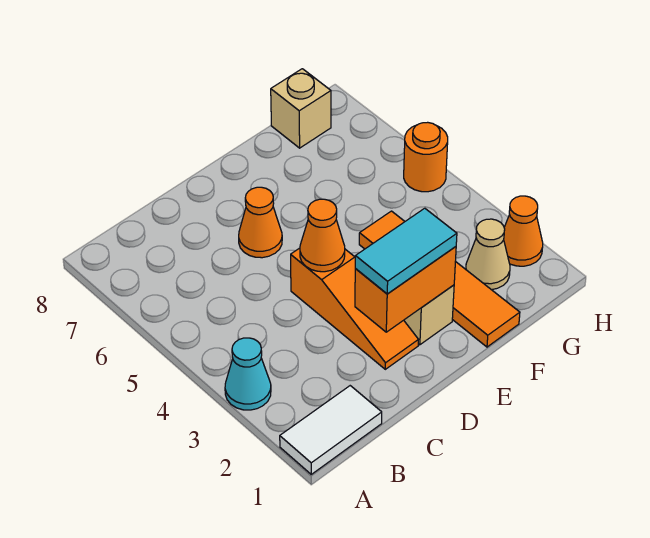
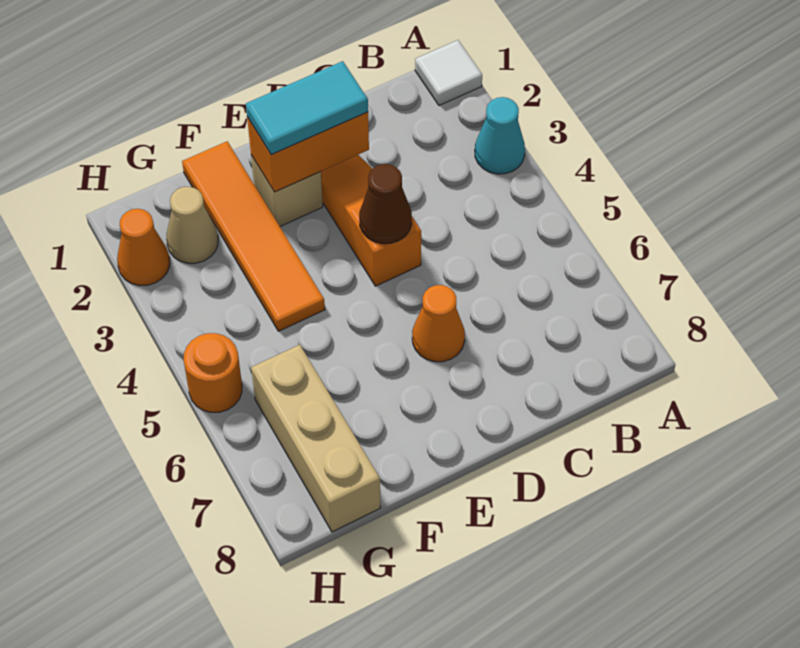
white tile A1:B1 level 1 -> white tile A1 level 1
orange cone D4 level 2 -> brown cone D4 level 2
tan brick G8 level 1 -> tan brick G6:G8 level 1

